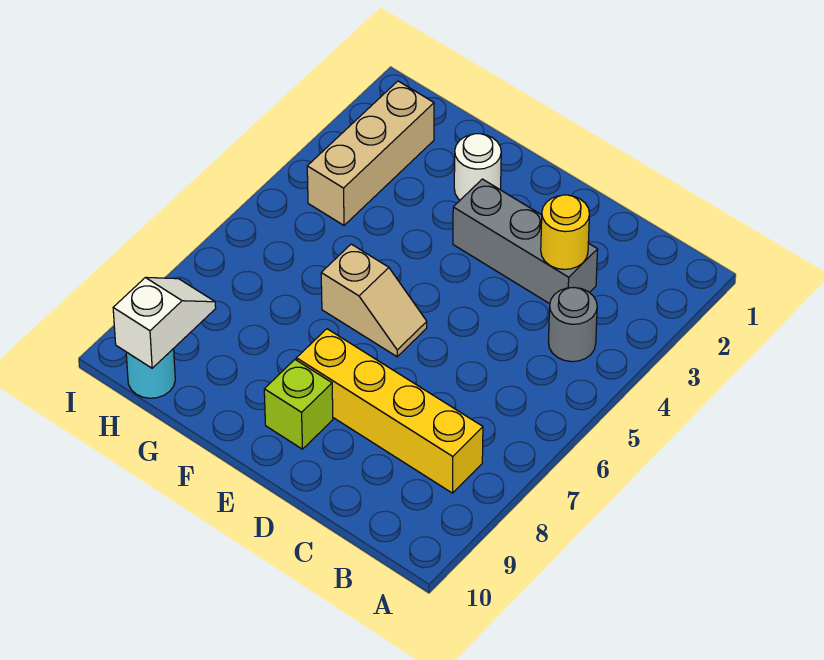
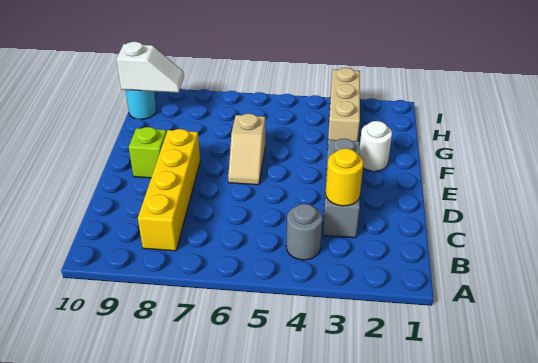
tan brick H2:H4 level 1 -> tan brick G3:I3 level 1

